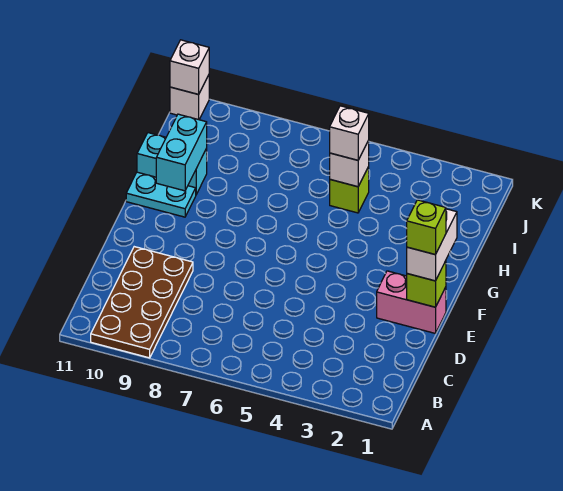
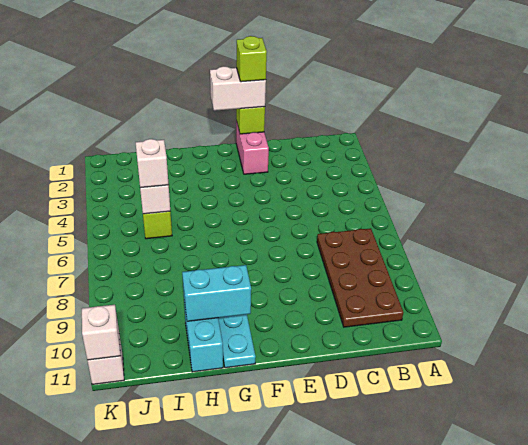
brown plate A9:D10 level 1 -> brown plate B7:C10 level 1

